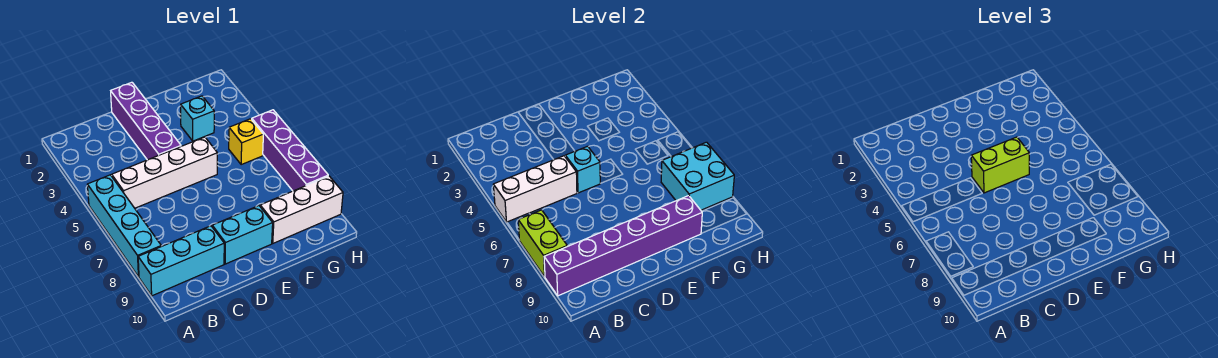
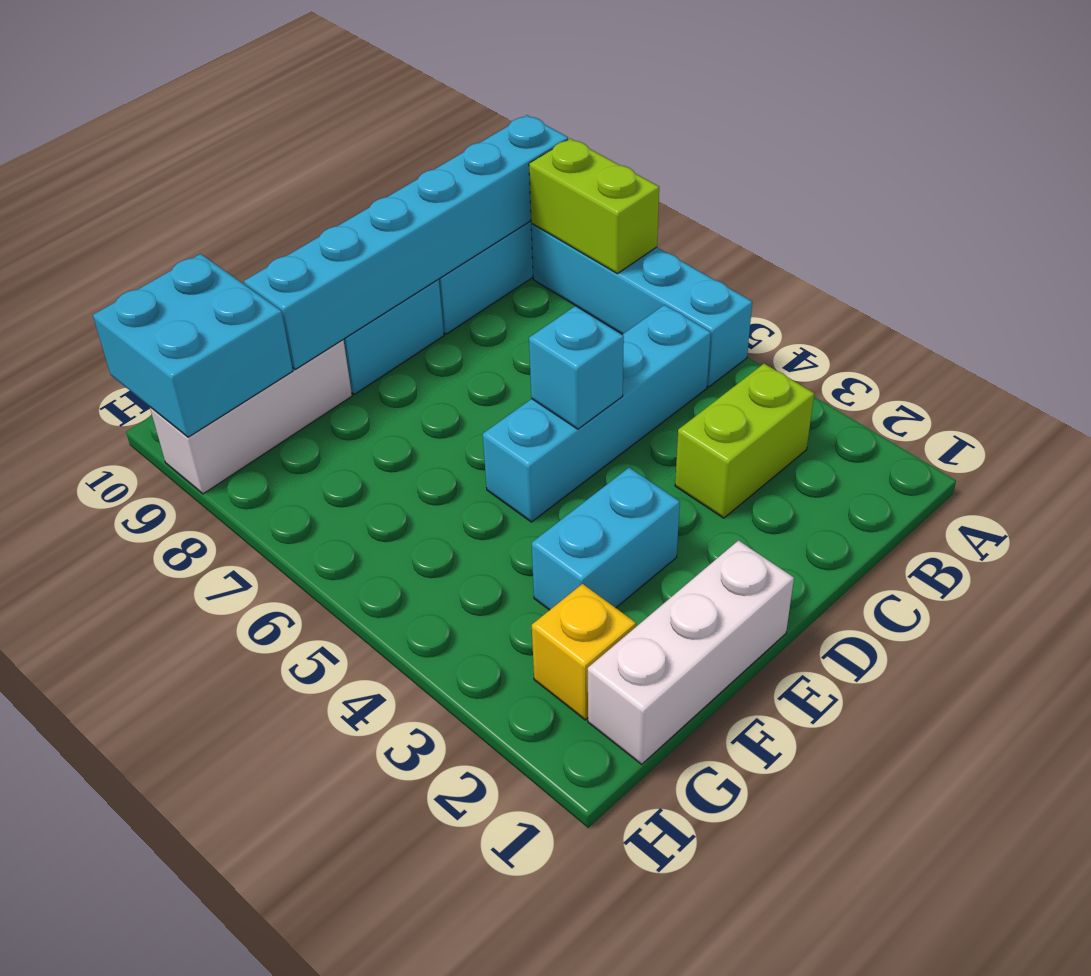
white brick A5:C5 level 2 -> white brick E1:G1 level 1
purple brick A9:F9 level 2 -> cyan brick A9:F9 level 2
white brick B5:E5 level 1 -> cyan brick B5:E5 level 1
purple brick D1:D4 level 1 -> none
lime brick D5:E5 level 3 -> lime brick B3:C3 level 1
cyan brick F3 level 1 -> cyan brick E3:F3 level 1
yellow brick G5 level 1 -> yellow brick G2 level 1
cyan brick G7:H8 level 2 -> cyan brick G9:H10 level 2
purple brick H5:H8 level 1 -> none

